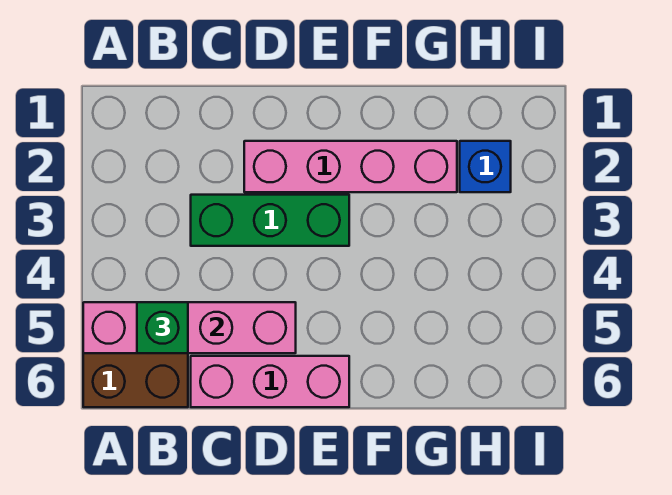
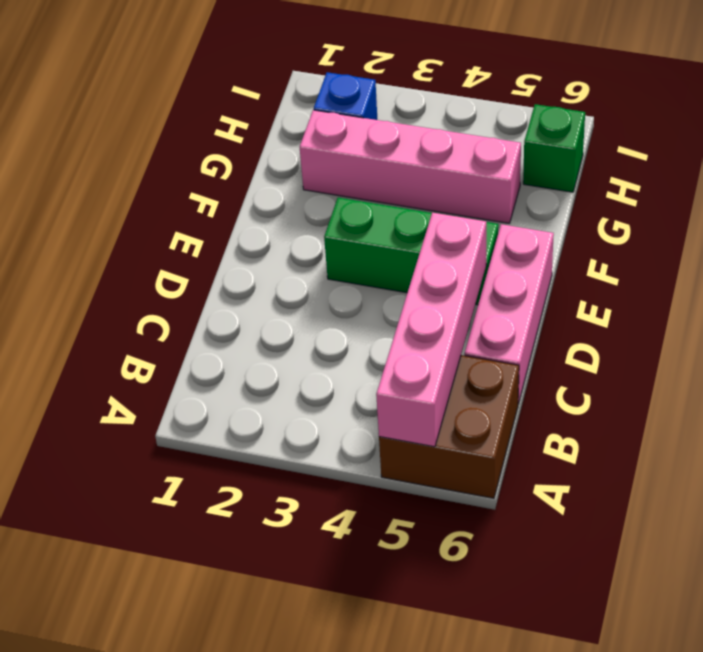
green brick B5 level 3 -> green brick H6 level 1
green brick C3:E3 level 1 -> green brick E3:E5 level 1
pink brick D2:G2 level 1 -> pink brick G2:G5 level 1

